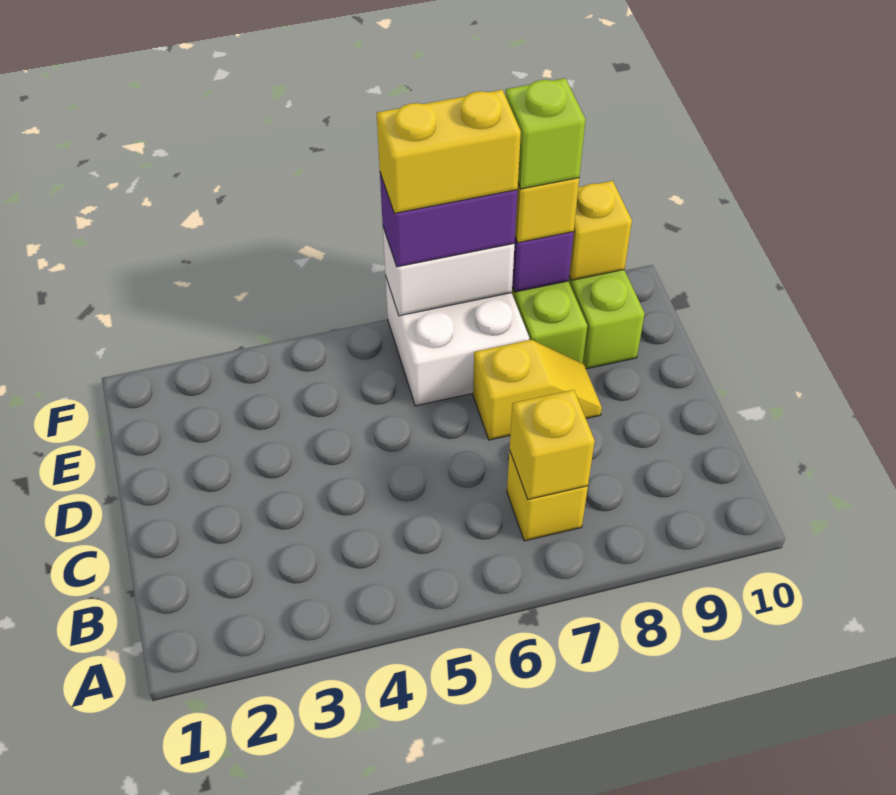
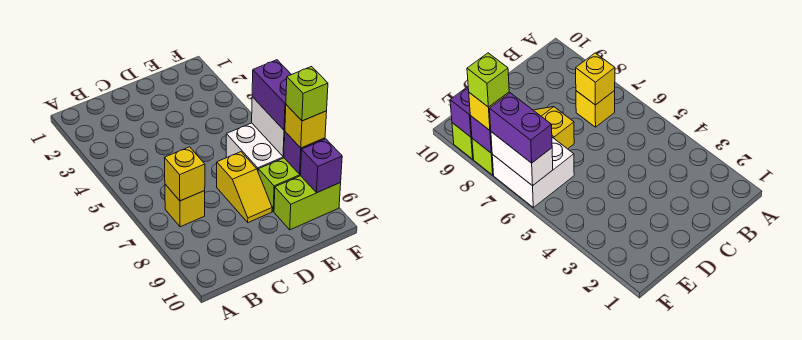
yellow brick F6:F7 level 4 -> none
yellow brick F9 level 2 -> purple brick F9 level 2

